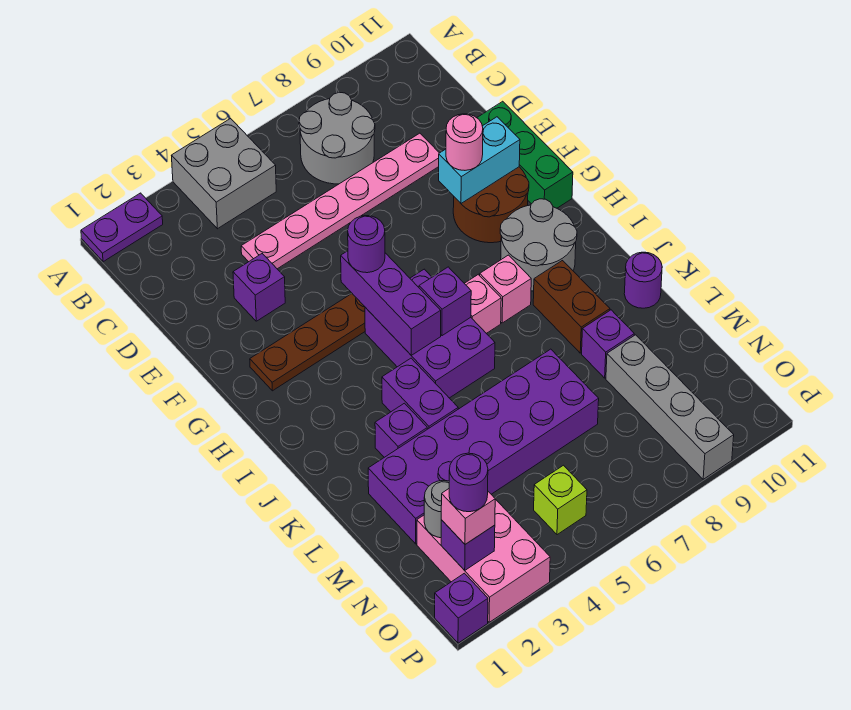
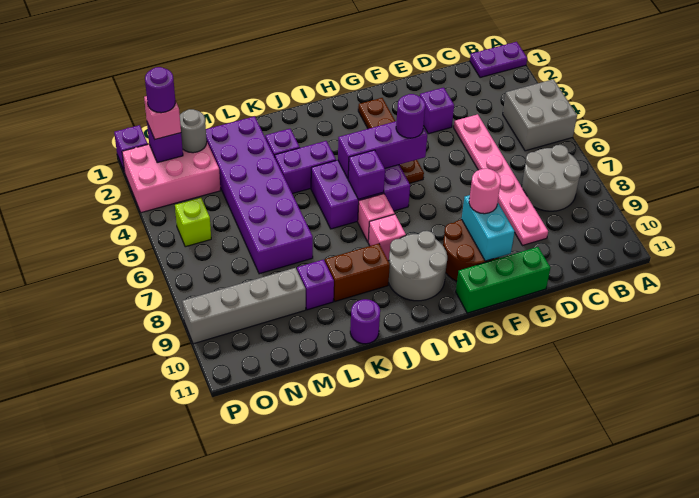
purple plate A1:A2 level 1 -> purple plate A1:B1 level 1

